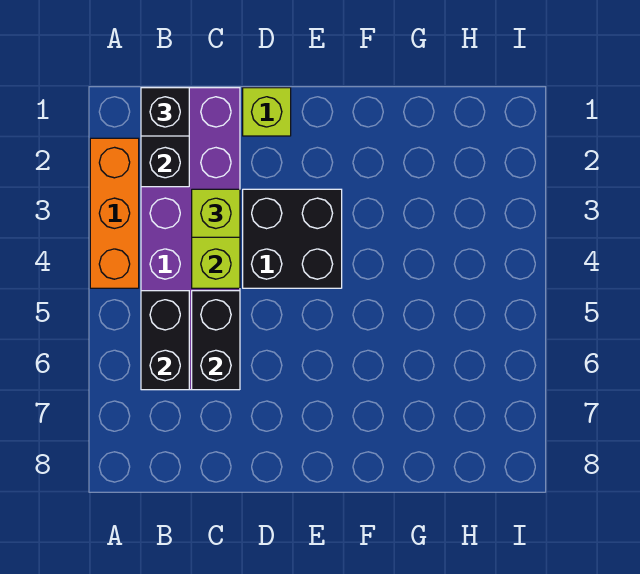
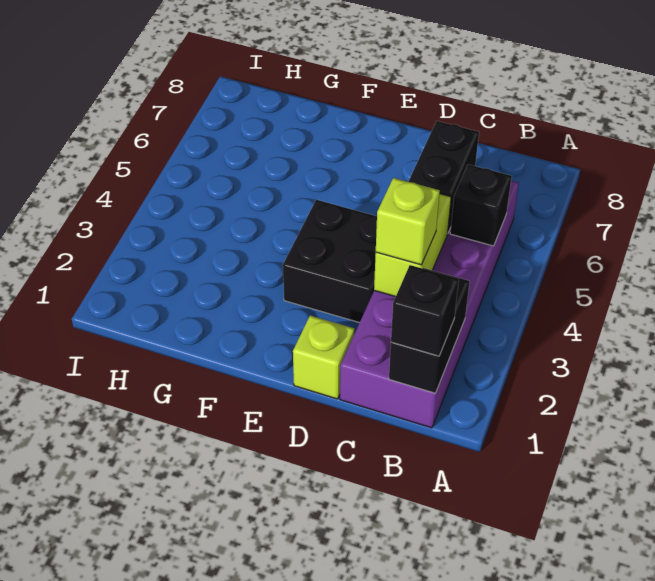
orange brick A2:A4 level 1 -> none
black brick B5:B6 level 2 -> black brick B5 level 2

